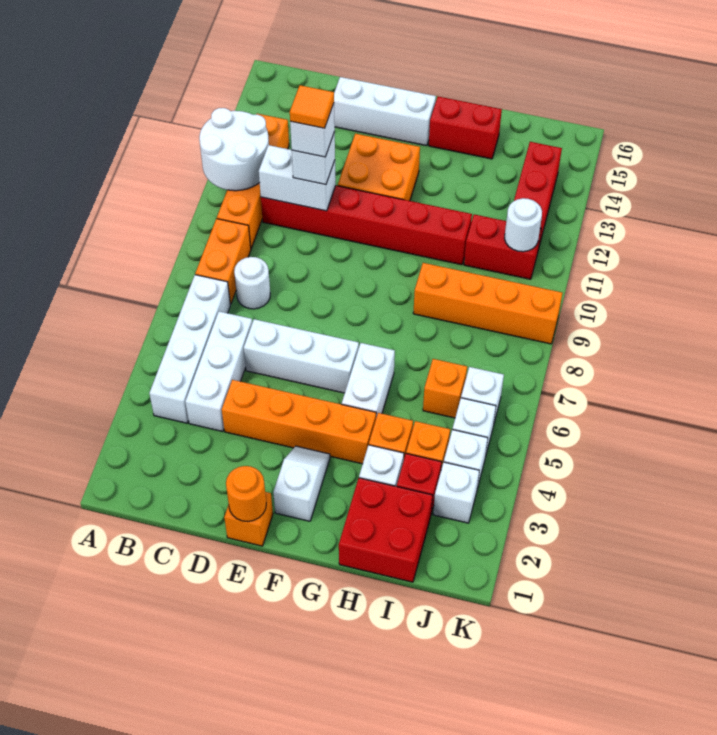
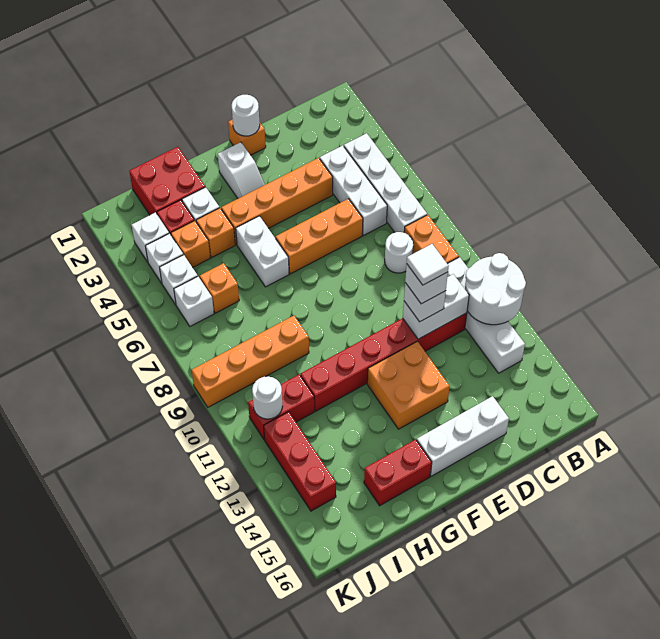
orange brick B10:B13 level 1 -> white brick B10:B13 level 1
white brick D6:F6 level 1 -> orange brick D6:F6 level 1
orange tile D11 level 5 -> white tile D11 level 5
orange round brick E1 level 2 -> white round brick E1 level 2

